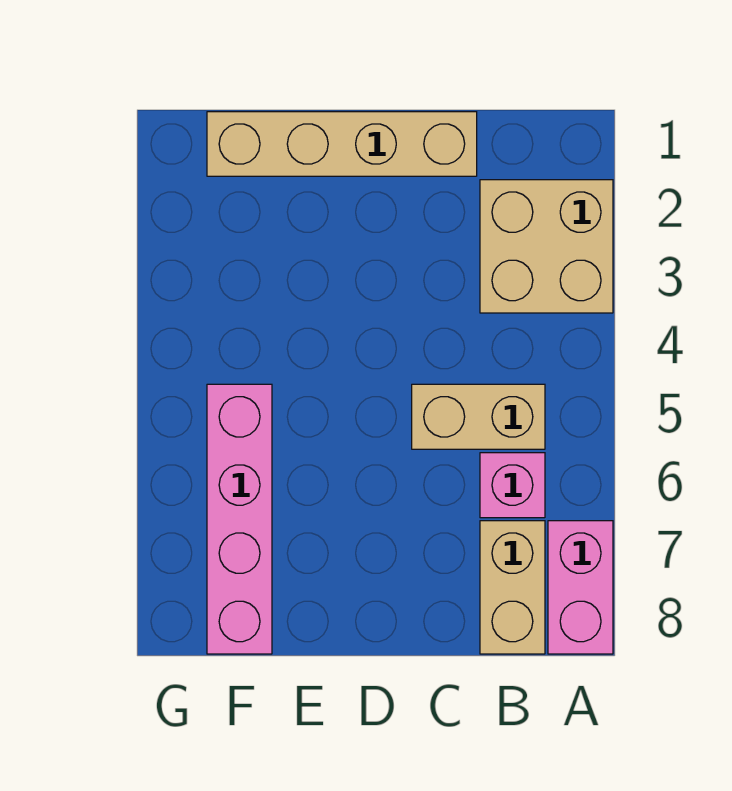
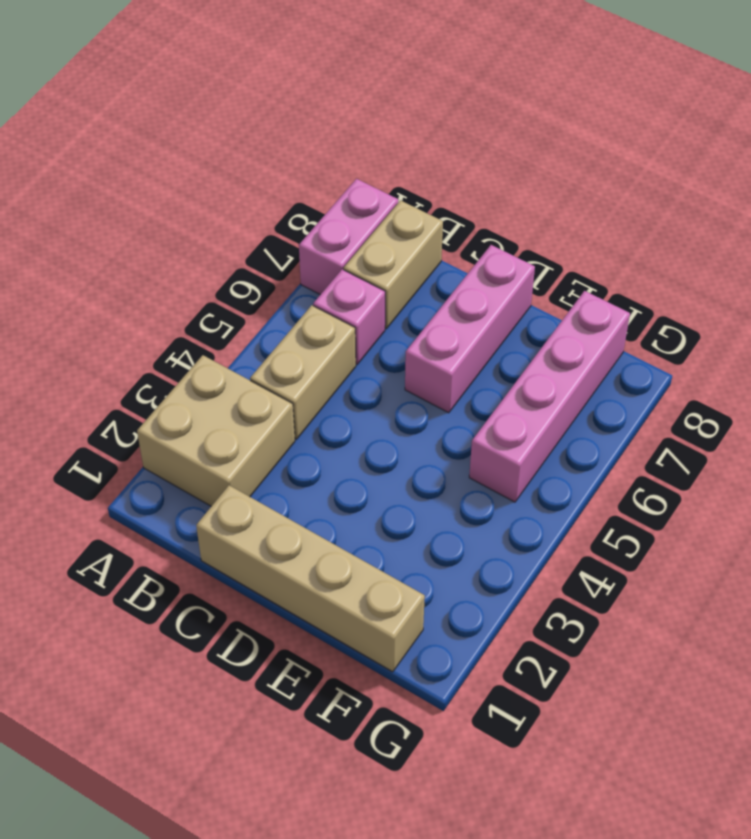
tan brick B5:C5 level 1 -> tan brick B4:B5 level 1
none -> pink brick D6:D8 level 1

